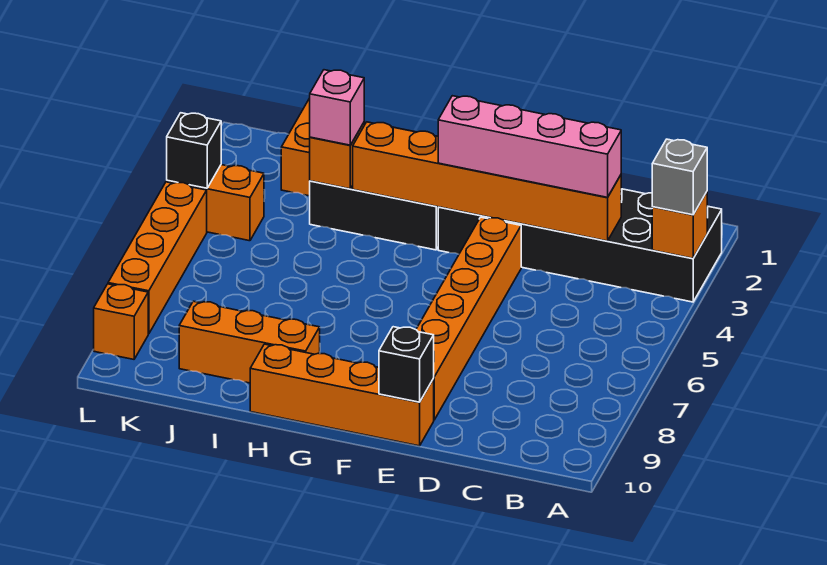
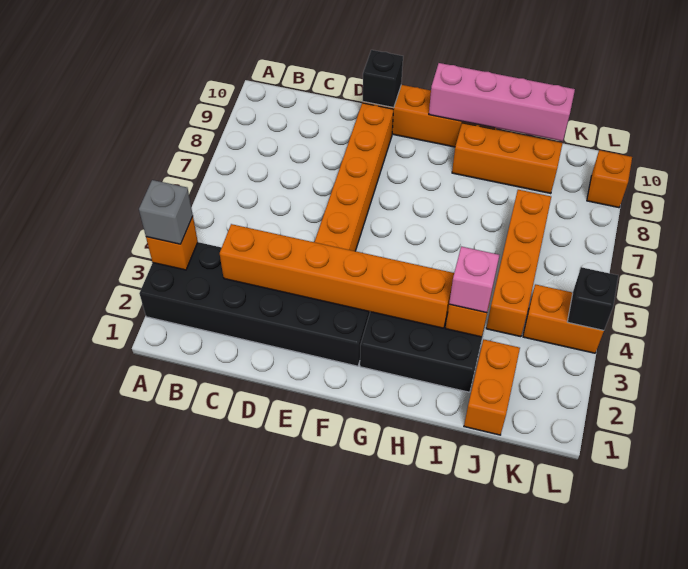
pink brick C3:F3 level 3 -> pink brick G10:J10 level 2
orange brick L5:L8 level 1 -> orange brick J4:J7 level 1

